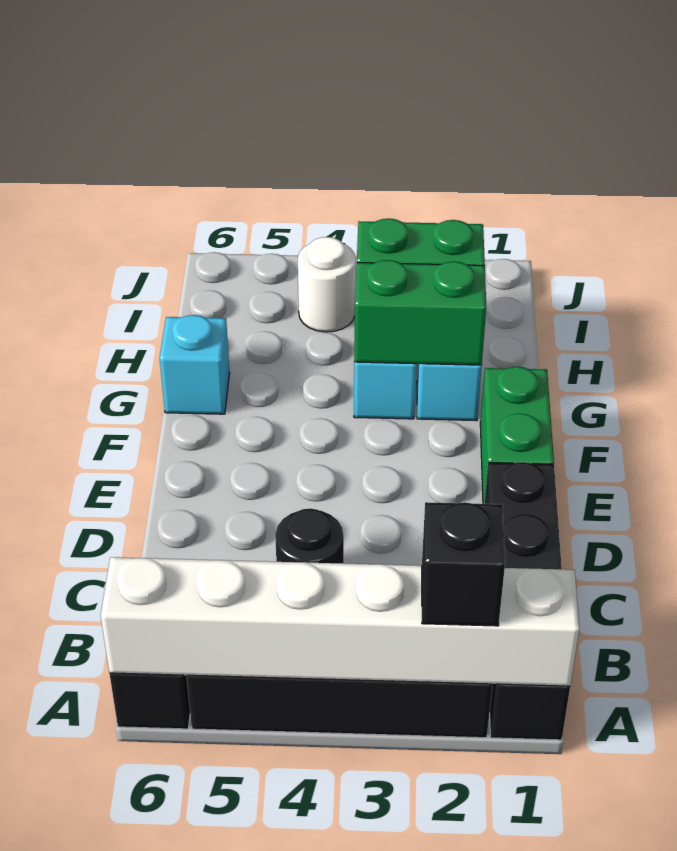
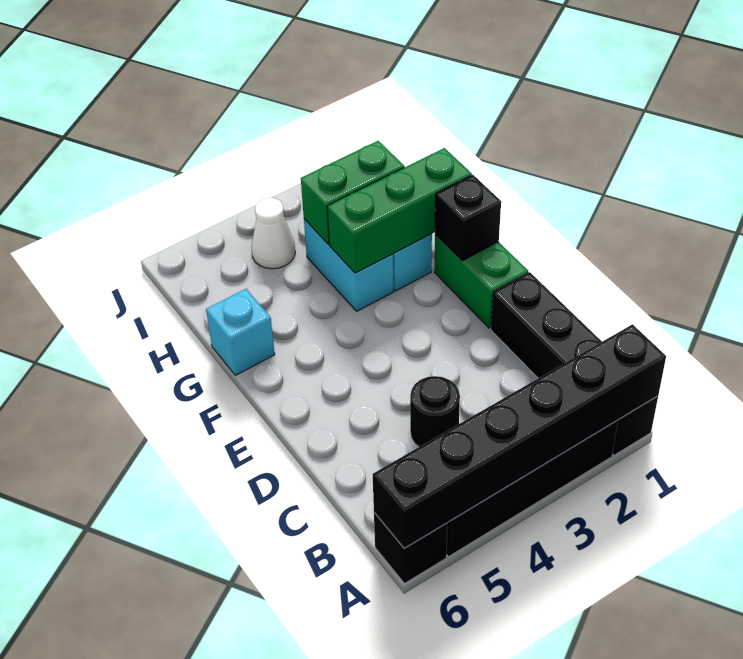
white brick A1:A6 level 2 -> black brick A1:A6 level 2
black brick A2 level 3 -> black brick F1 level 2
green brick G2:G3 level 2 -> green brick G1:G3 level 2
white round brick I4 level 1 -> white cone I4 level 1

